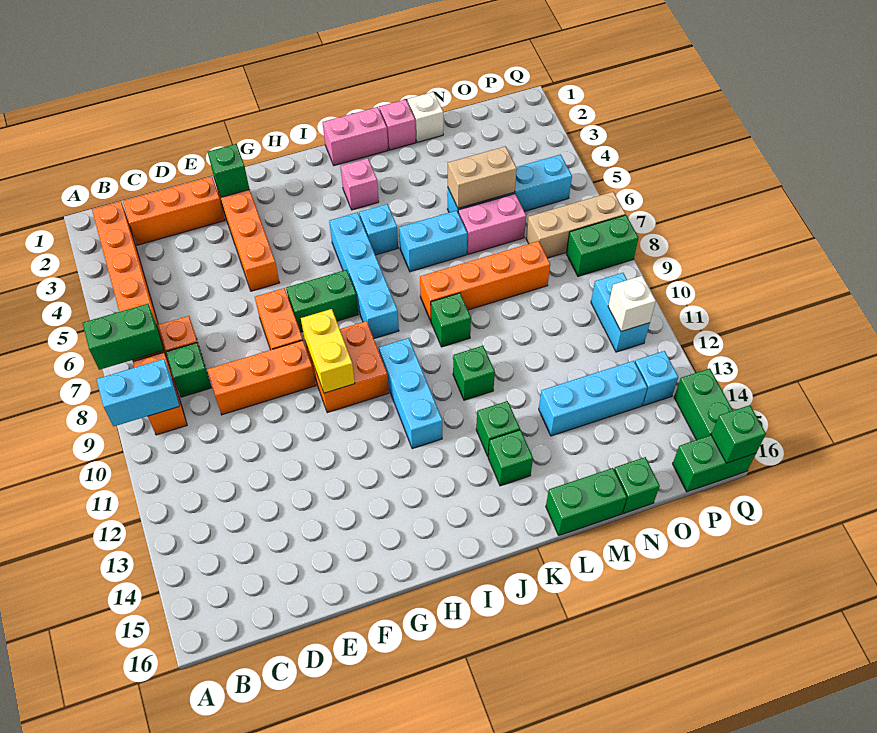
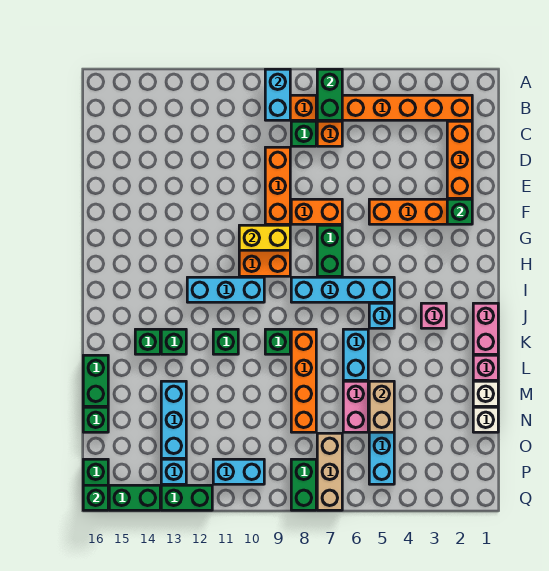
white brick P11 level 2 -> white brick N1 level 1
none -> green brick Q12:Q13 level 1

